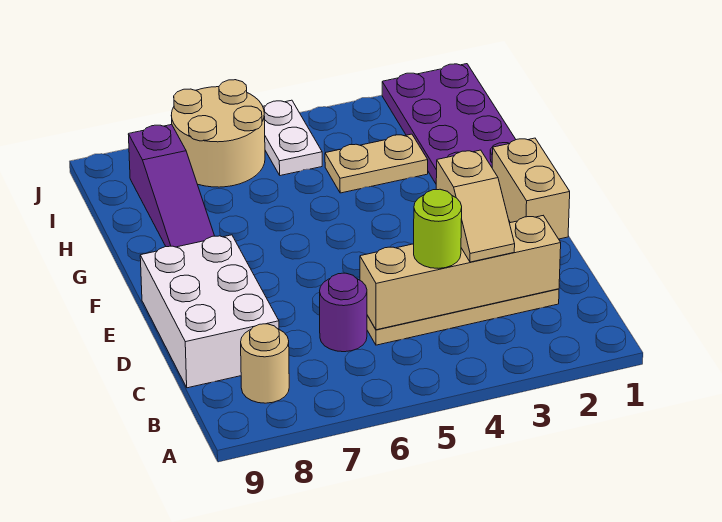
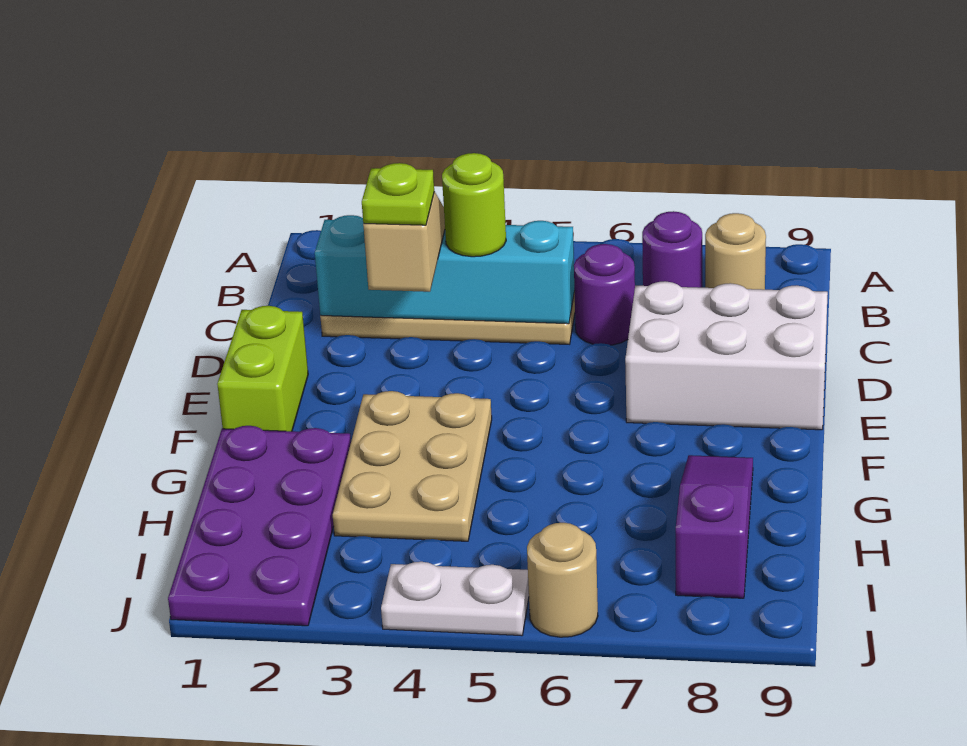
none -> purple round brick B7 level 1
tan brick C2:C5 level 2 -> cyan brick C2:C5 level 2
white brick C8:E9 level 1 -> white brick D7:E9 level 1
none -> lime plate D3 level 4
tan brick E1:F1 level 1 -> lime brick E1:F1 level 1
tan plate H3:H4 level 1 -> tan plate F3:H4 level 1
white plate I5:J5 level 1 -> white plate J4:J5 level 1
tan round brick I6:J7 level 1 -> tan round brick J6 level 1

